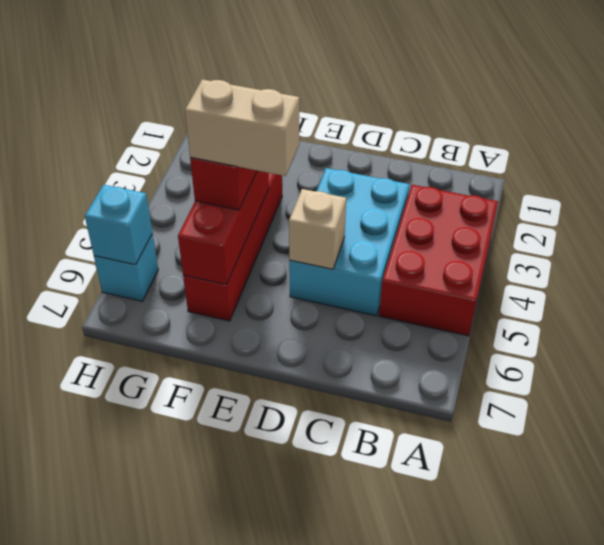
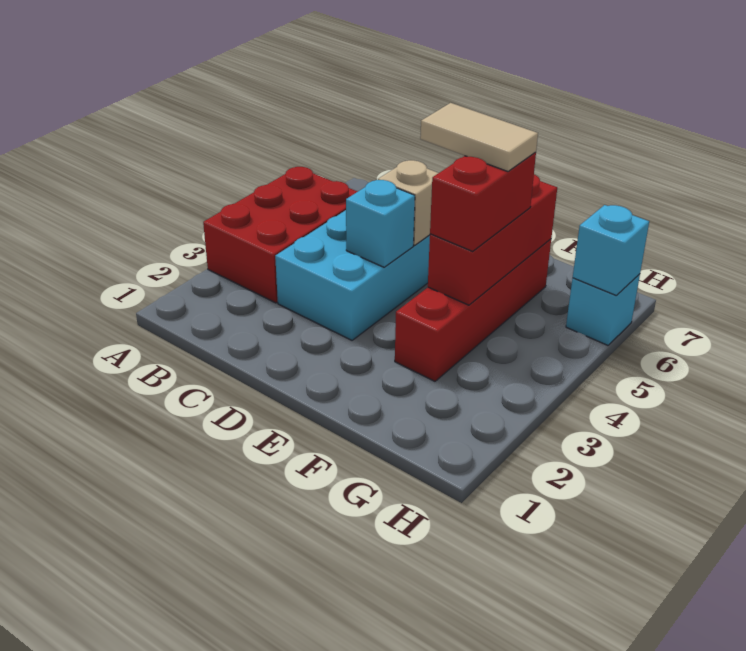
none -> cyan brick D4 level 2
tan brick E5:F5 level 4 -> tan tile E5:F5 level 4

